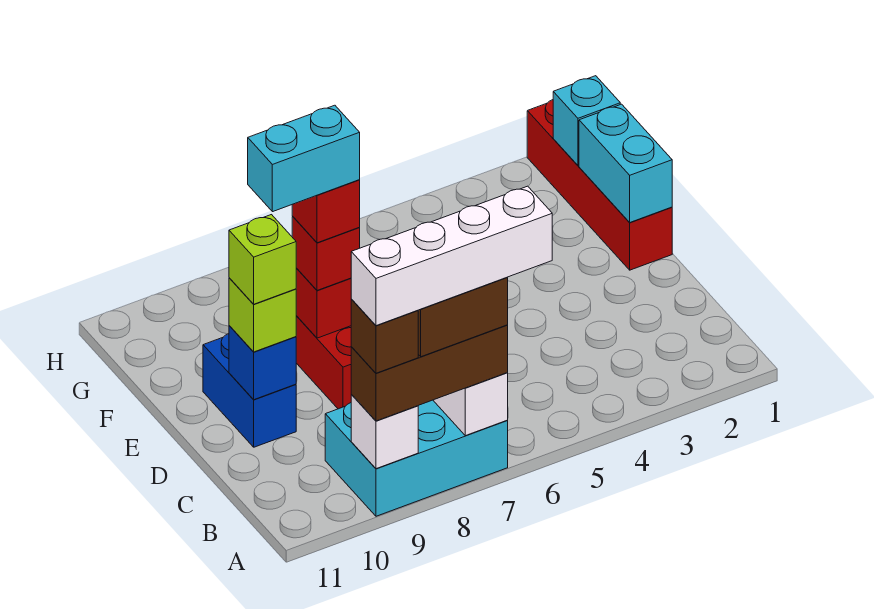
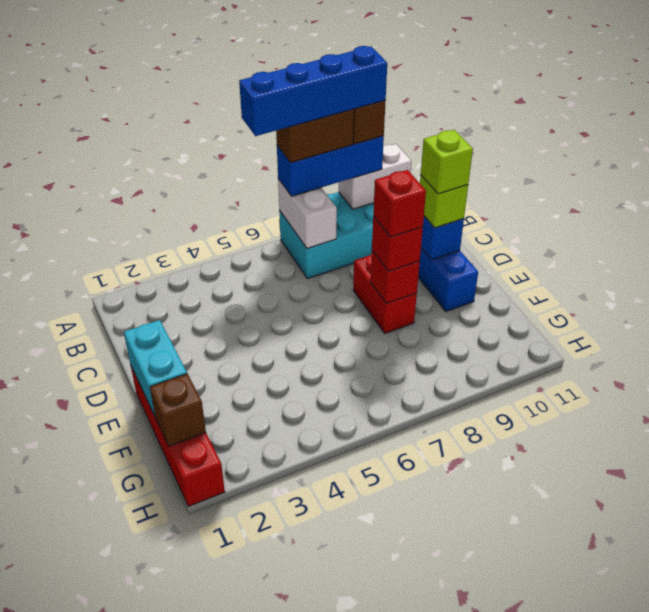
white brick A6:A9 level 5 -> blue brick A6:A9 level 5
brown brick A7:A9 level 3 -> blue brick A7:A9 level 3
white brick A9 level 2 -> white brick A9:A10 level 2
cyan brick E8:E9 level 5 -> none
cyan brick G1 level 2 -> brown brick G1 level 2

